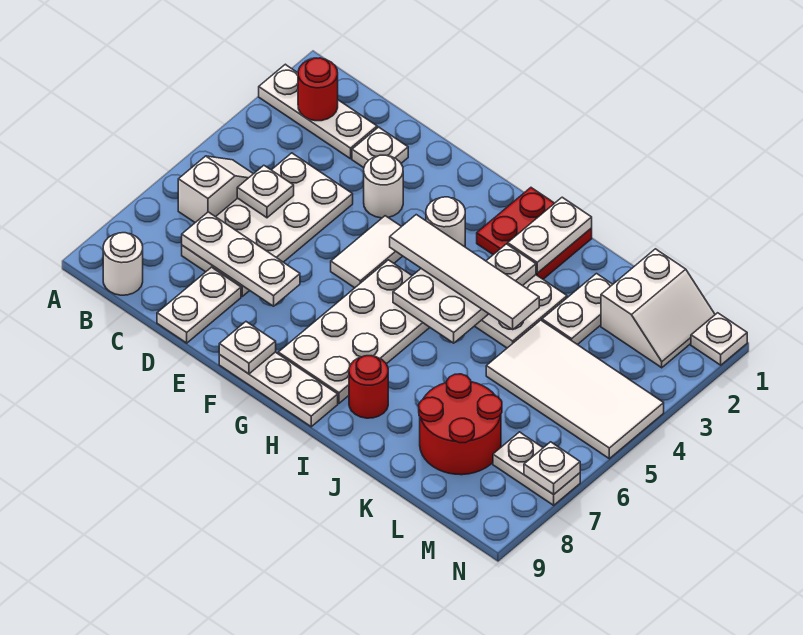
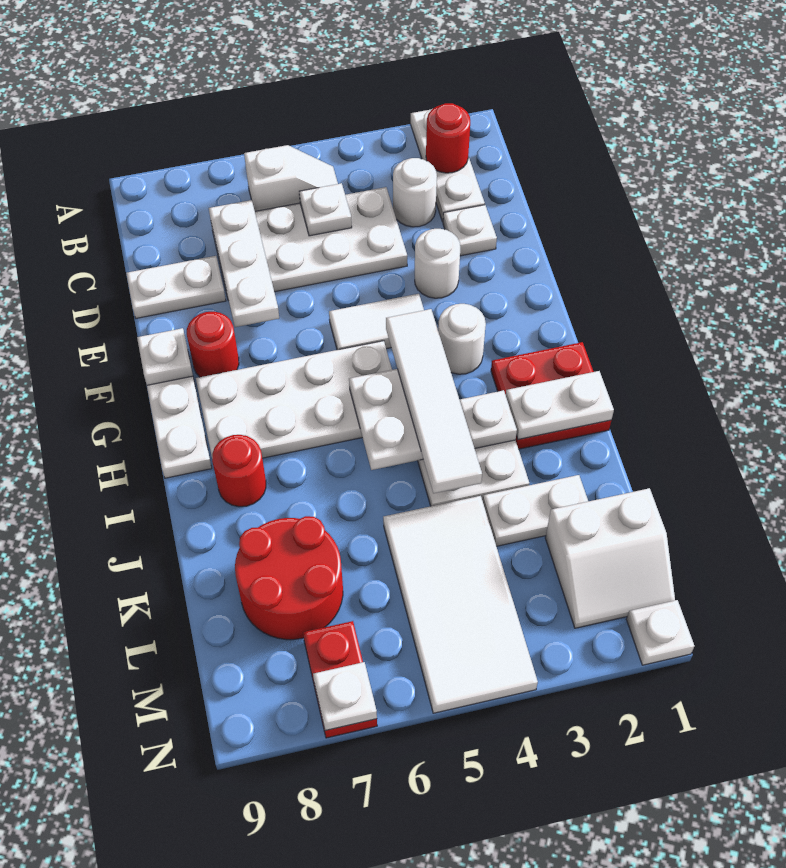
white round brick B9 level 1 -> white round brick C3 level 1
none -> red round brick F8 level 1
white plate M7:N7 level 1 -> red plate M7:N7 level 1

